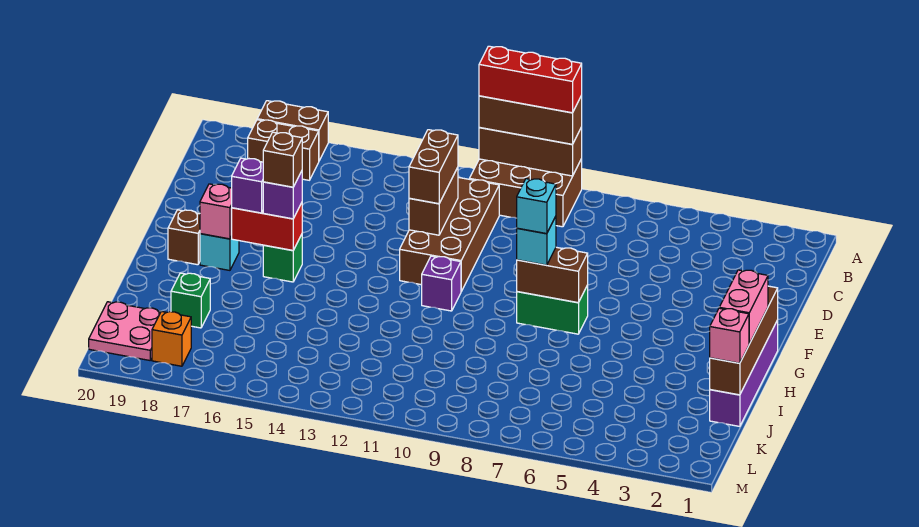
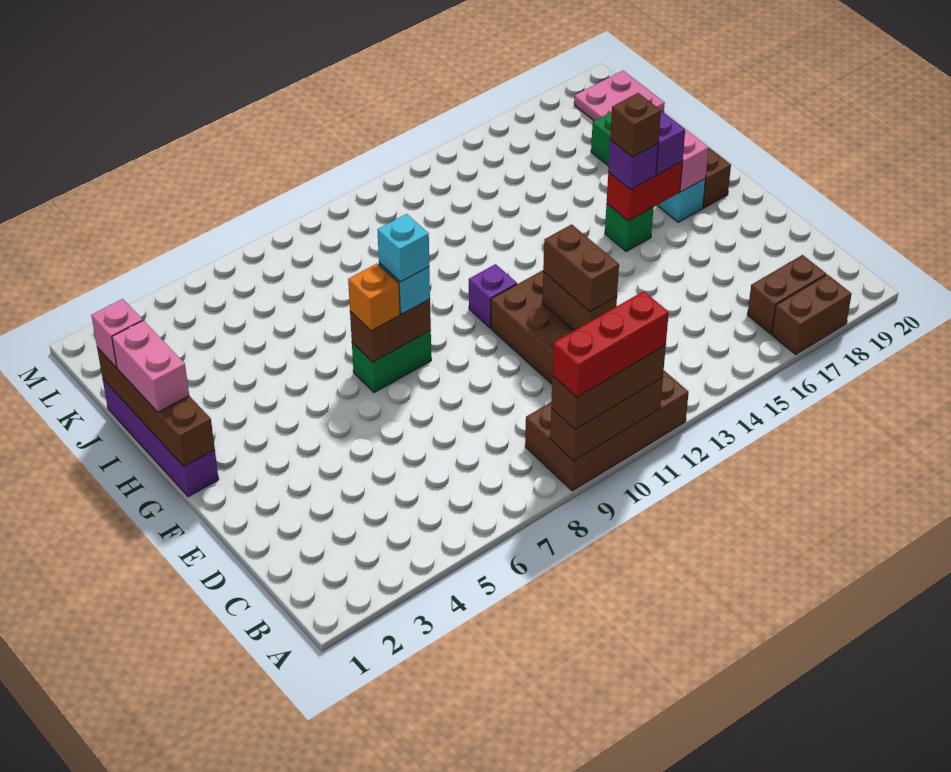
brown brick A9:B11 level 1 -> brown brick A9:B12 level 1
orange brick L18 level 1 -> orange brick G7 level 3

